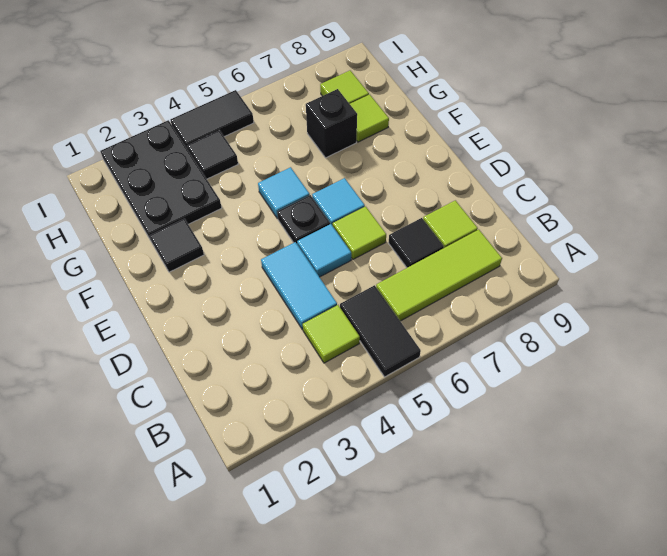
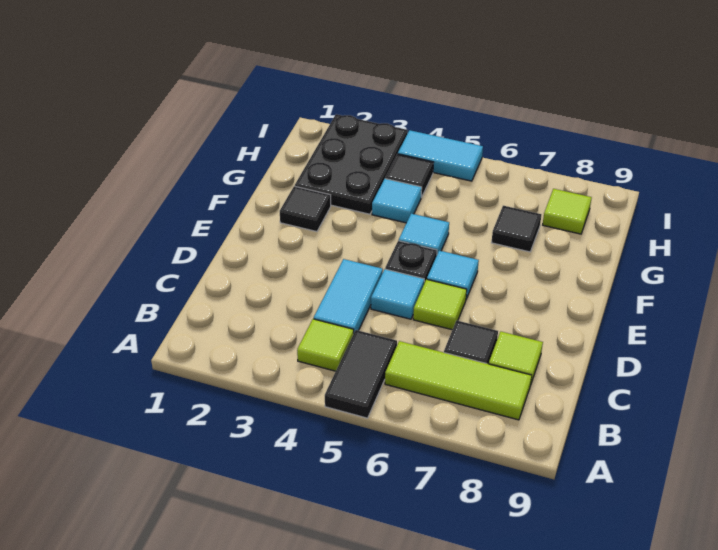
none -> cyan tile G4 level 1
black brick G7 level 1 -> black tile G7 level 1
lime tile G8 level 1 -> none
black tile I4:I5 level 1 -> cyan tile I4:I5 level 1

